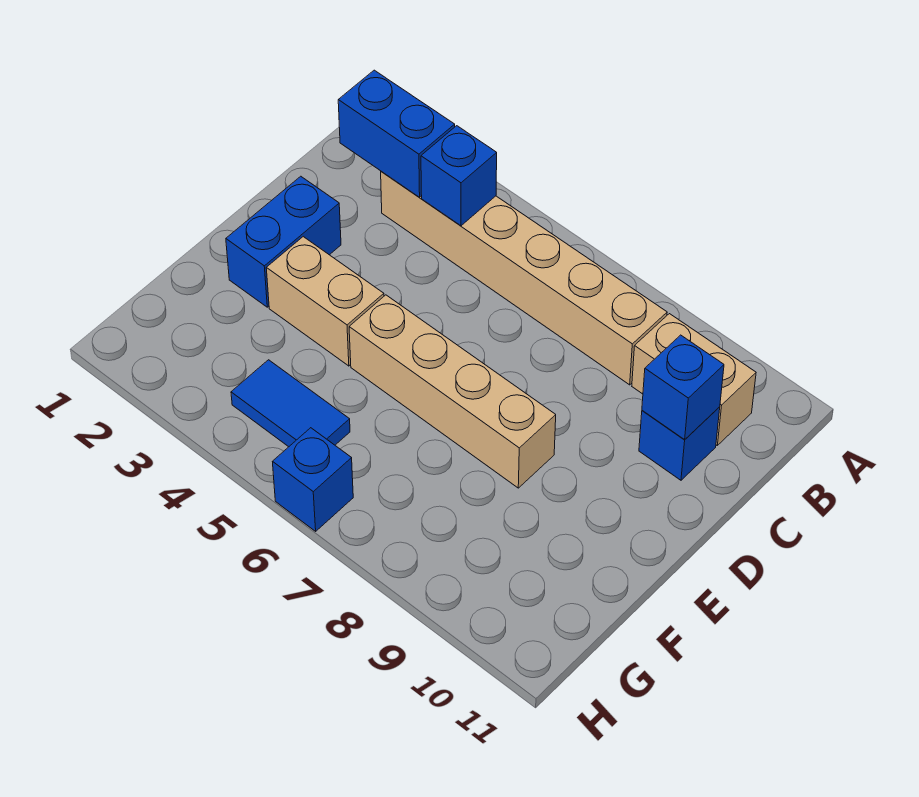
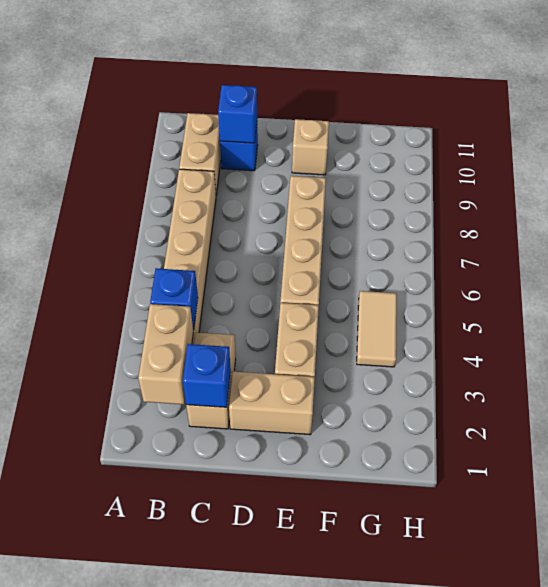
blue brick B2:B3 level 2 -> tan brick B2:B3 level 2
none -> tan brick C2:C3 level 1
blue brick D2:E2 level 1 -> tan brick D2:E2 level 1
none -> tan brick E10 level 1
blue tile G4:G5 level 1 -> tan tile G4:G5 level 1
blue brick H6 level 1 -> blue brick C2 level 2

